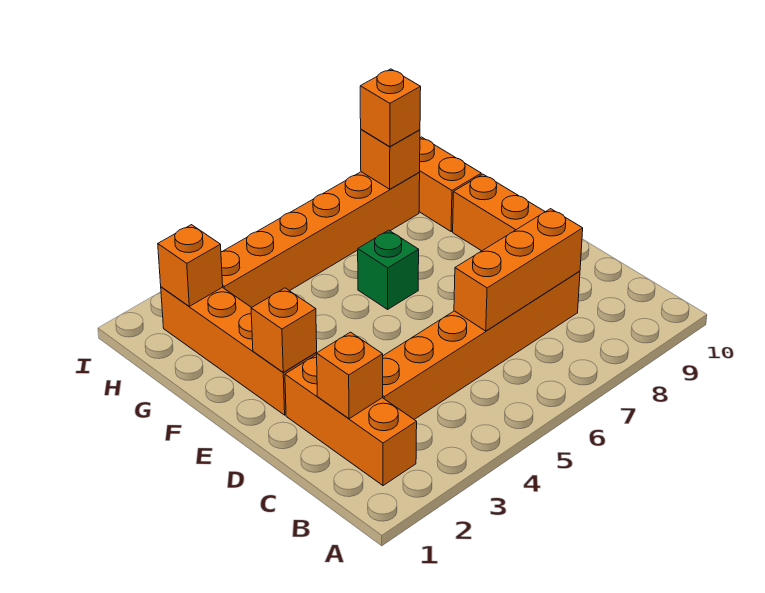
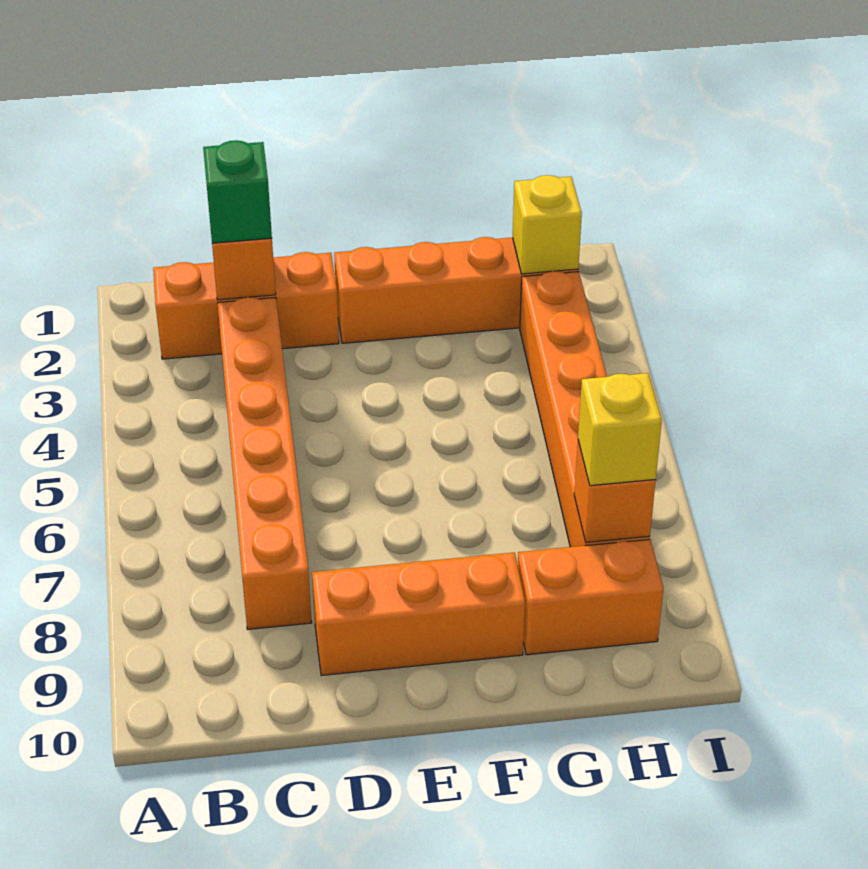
orange brick C6:C8 level 2 -> none
orange brick E2 level 2 -> none
green brick F6 level 1 -> green brick C2 level 3
orange brick H2 level 2 -> yellow brick H2 level 2
orange brick H8 level 3 -> yellow brick H8 level 3

